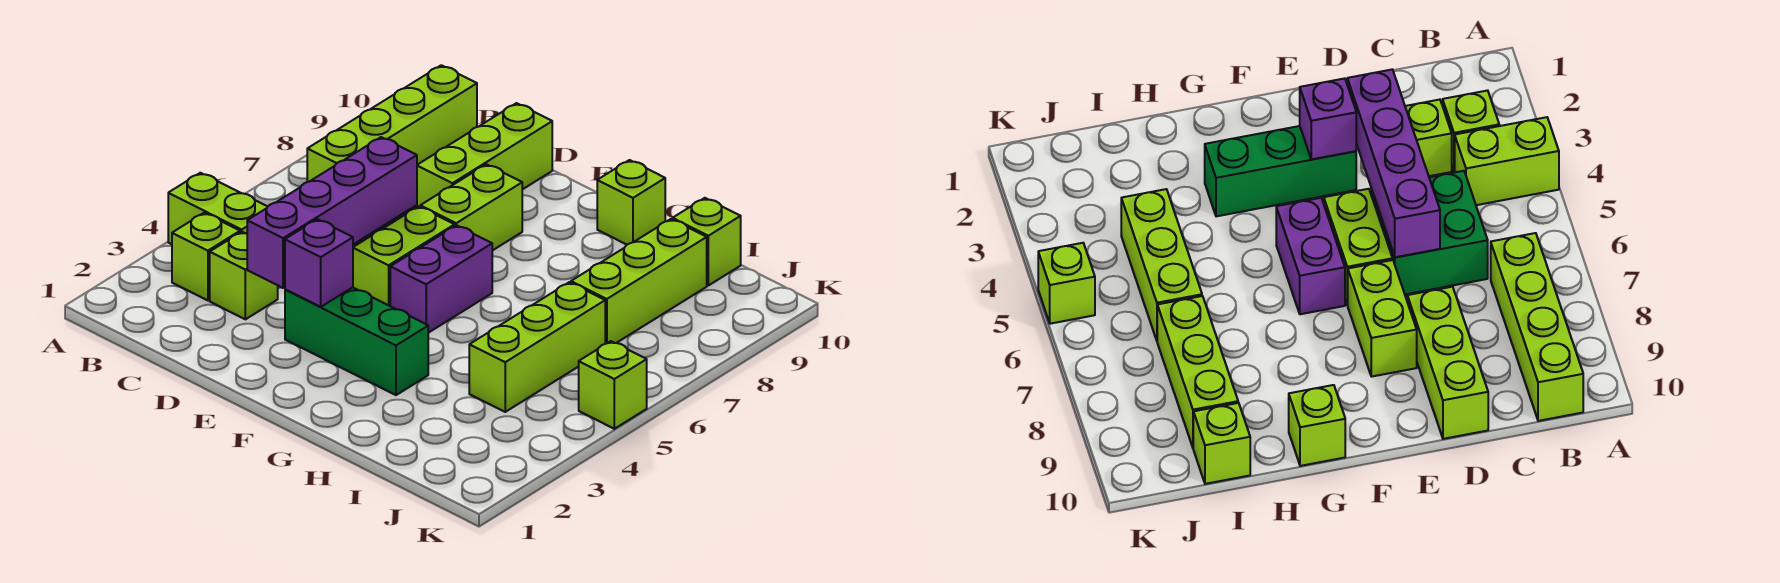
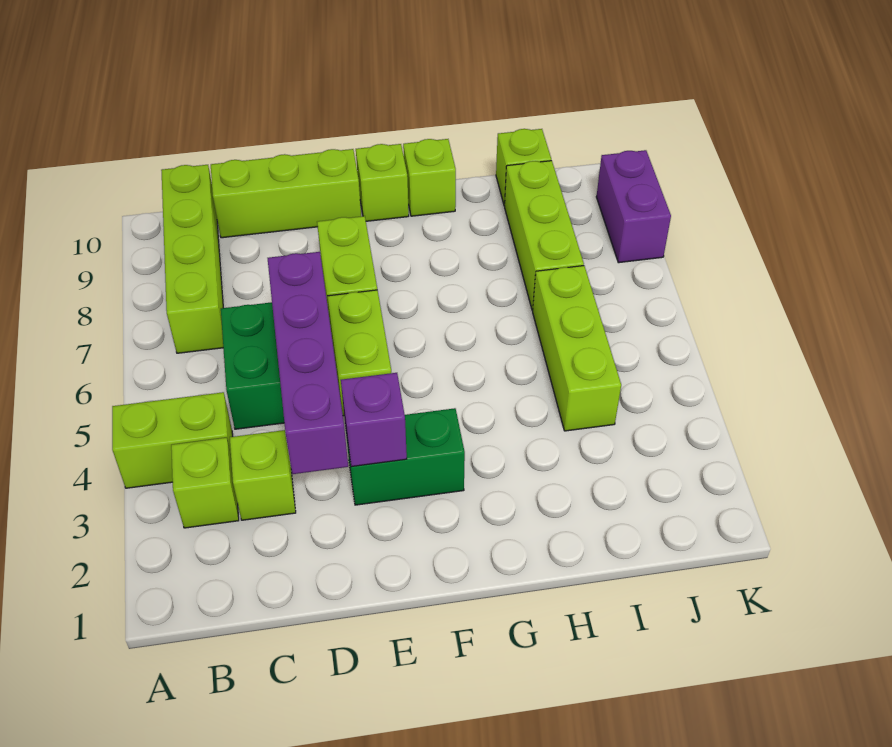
lime brick D8:D10 level 1 -> lime brick C10:E10 level 1
green brick E3:G3 level 1 -> green brick E3:F3 level 1
purple brick F5:F6 level 1 -> purple brick K8:K9 level 1
lime brick K5 level 1 -> lime brick F10 level 1

